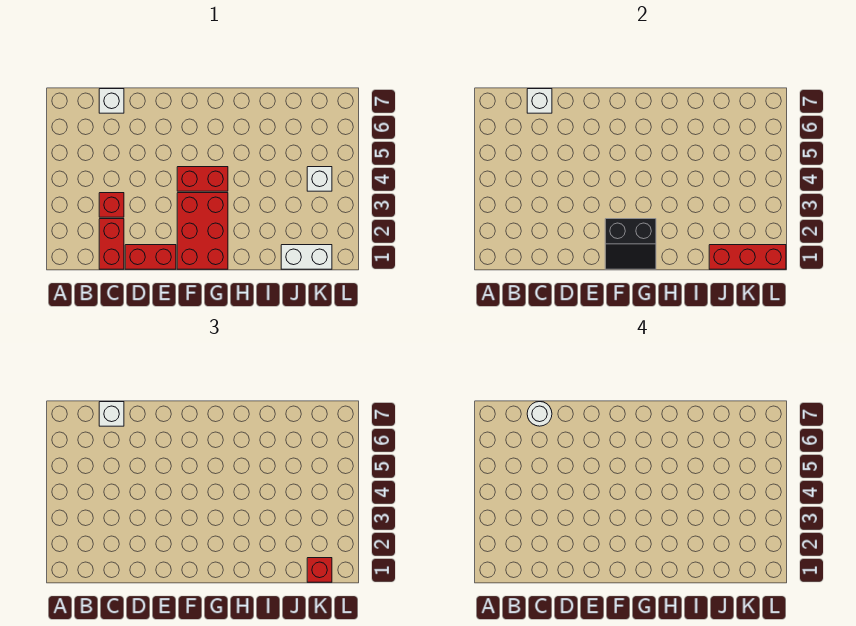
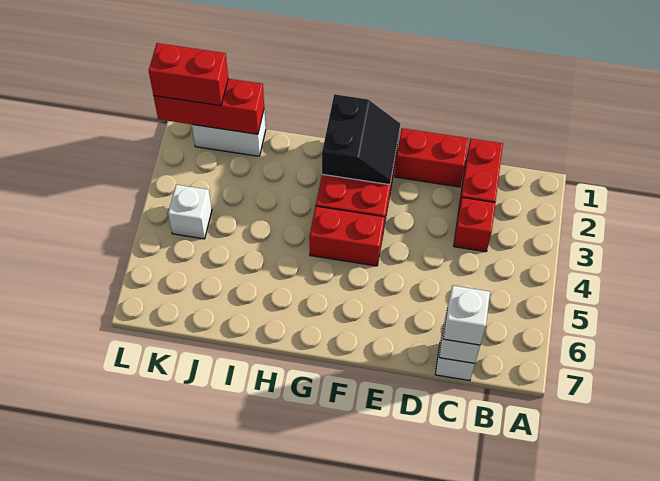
white round brick C7 level 4 -> none
black slope F1:G2 level 2 top 2 -> black slope F1:G2 level 2 top G
red brick K1 level 3 -> red brick K1:L1 level 3

